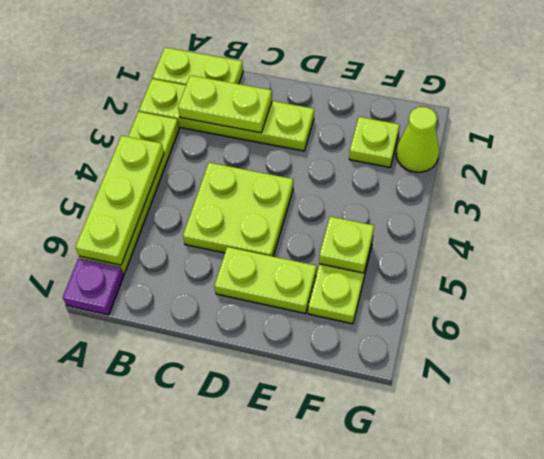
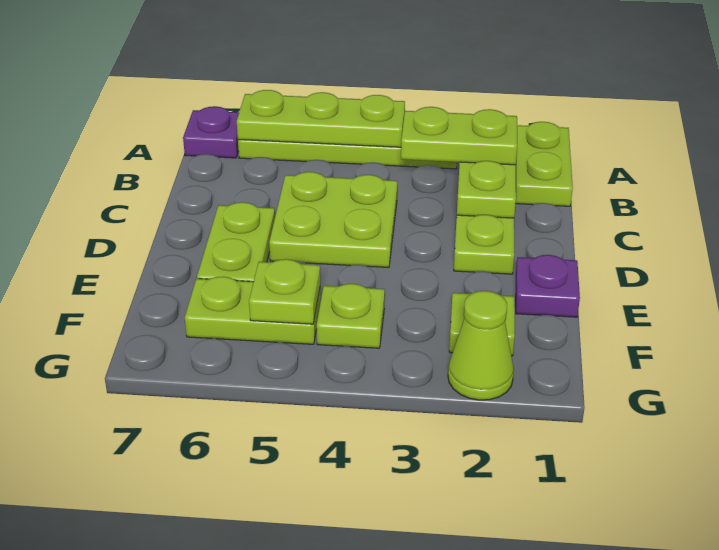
none -> lime plate B2:B3 level 3
none -> purple plate E1 level 1
none -> lime plate F4 level 1

